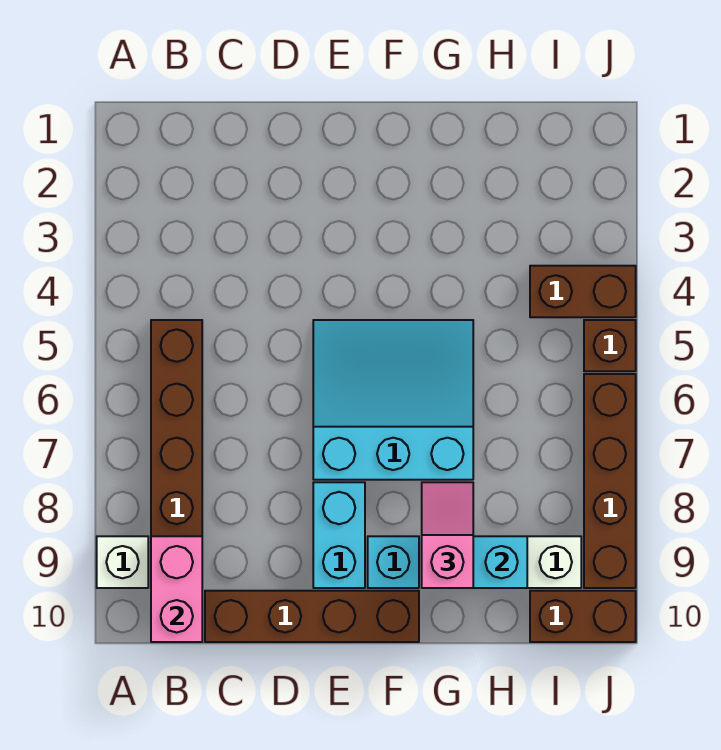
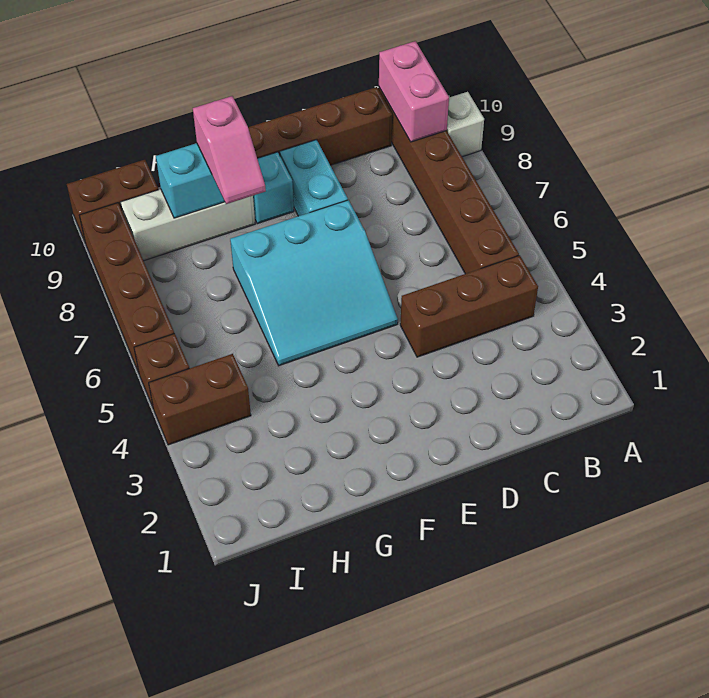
none -> brown brick B4:D4 level 1

